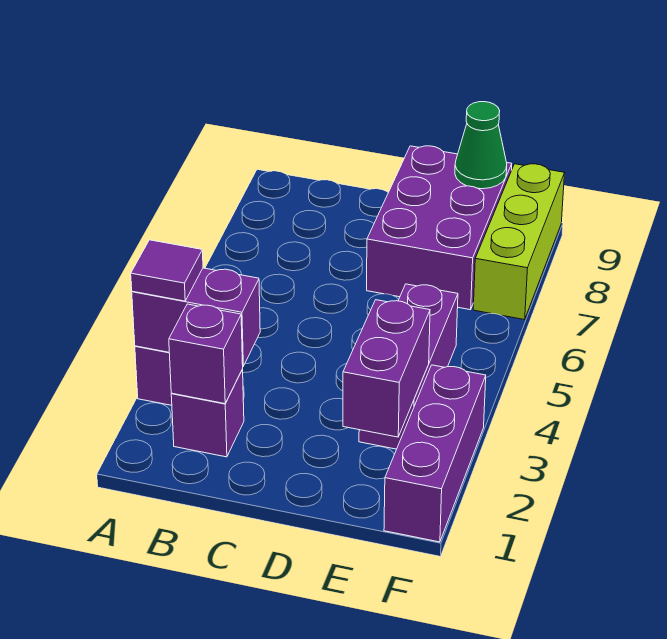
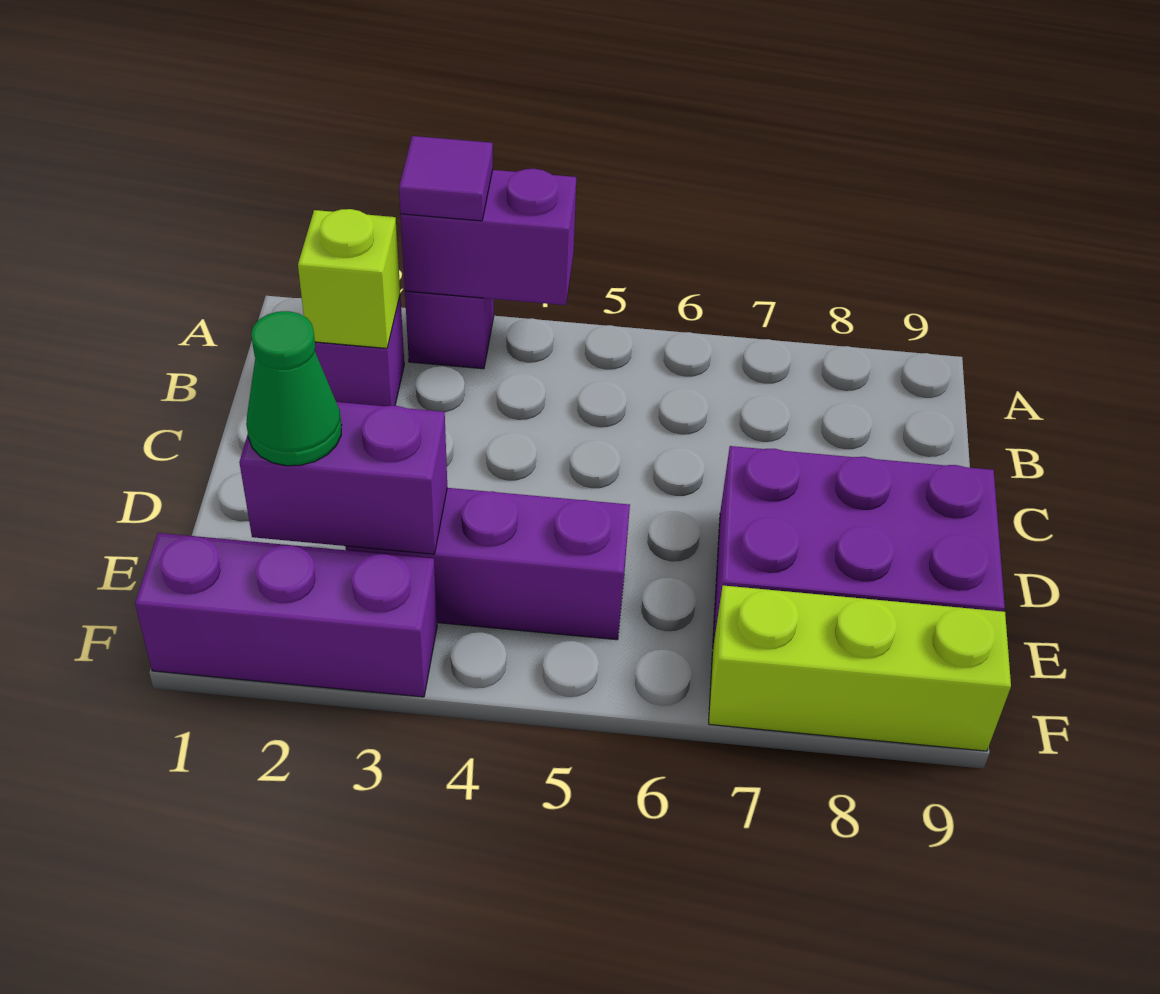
purple brick A3:B3 level 2 -> purple brick A3:A4 level 2
purple brick B2 level 2 -> lime brick B2 level 2
green cone E9 level 2 -> green cone E2 level 3

